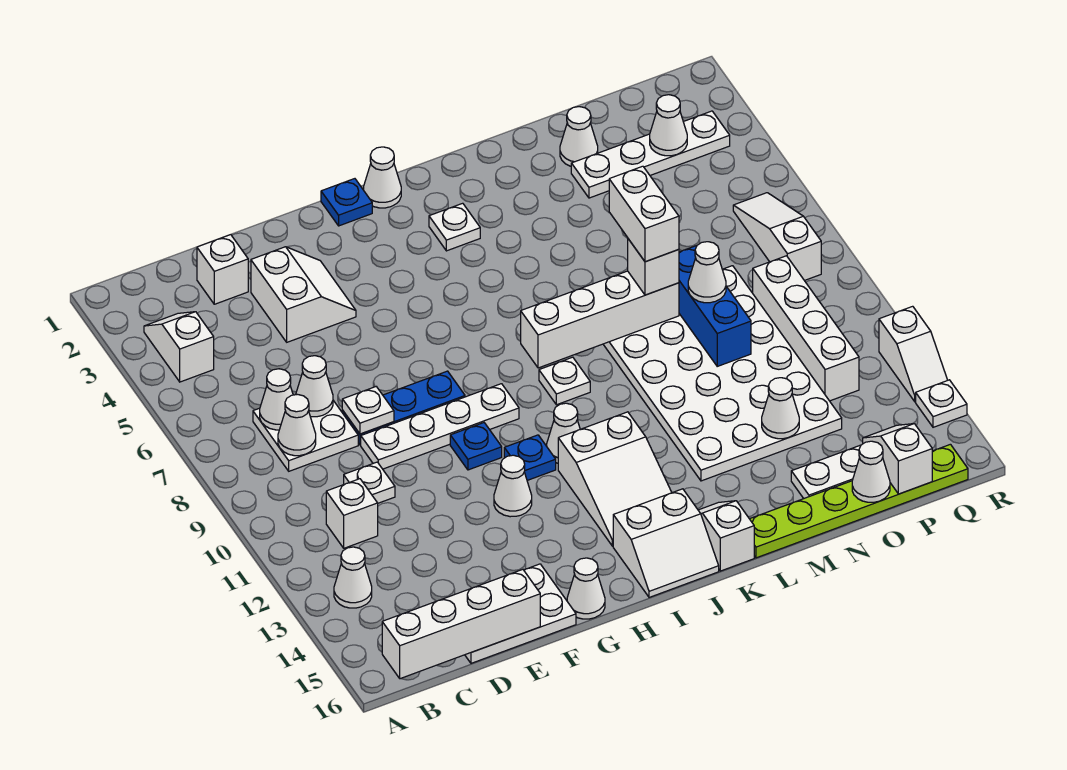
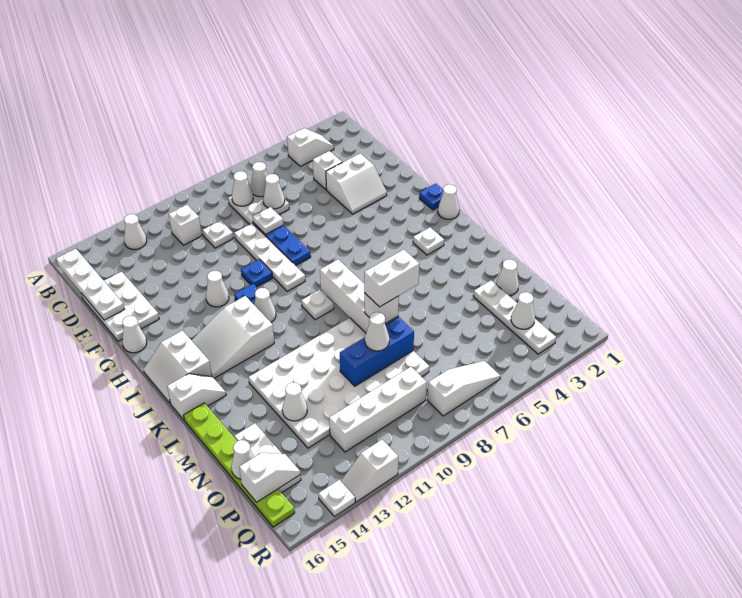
white brick B16:E16 level 2 -> white plate B16:E16 level 2
white brick D2 level 1 -> white brick D4 level 1

